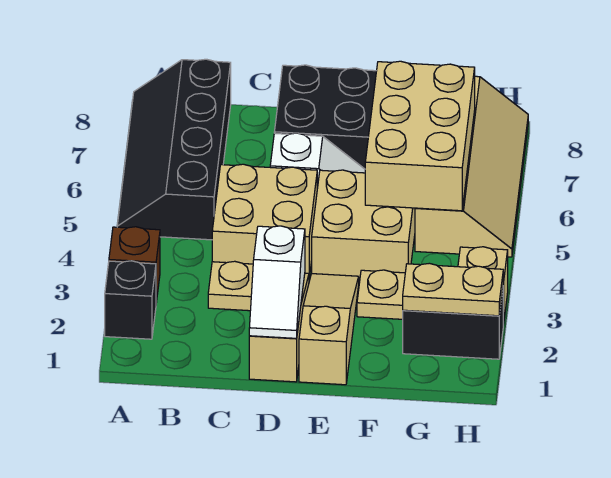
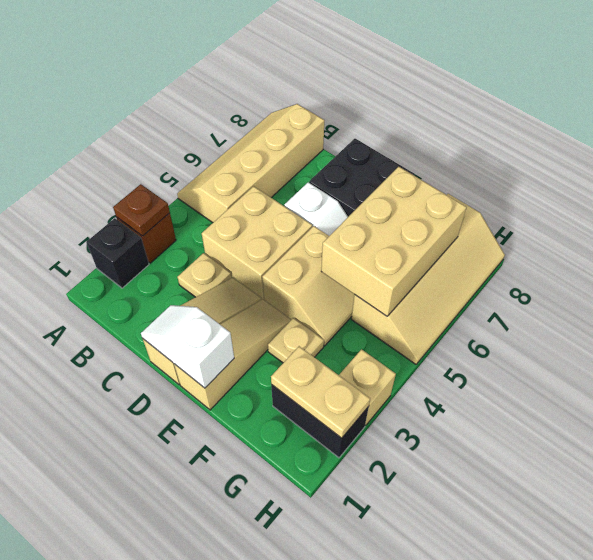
none -> brown plate A3 level 2
black slope A5:B8 level 1 top B -> tan slope A5:B8 level 1 top B
white slope D1:D2 level 2 top 2 -> white slope D1:E1 level 2 top E
tan brick E4:F5 level 1 -> tan slope E4:F5 level 1 top E

